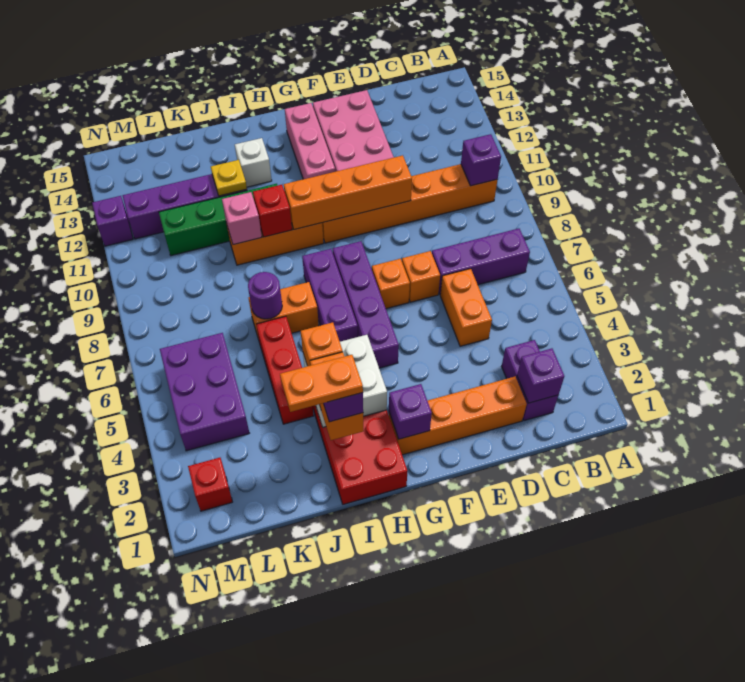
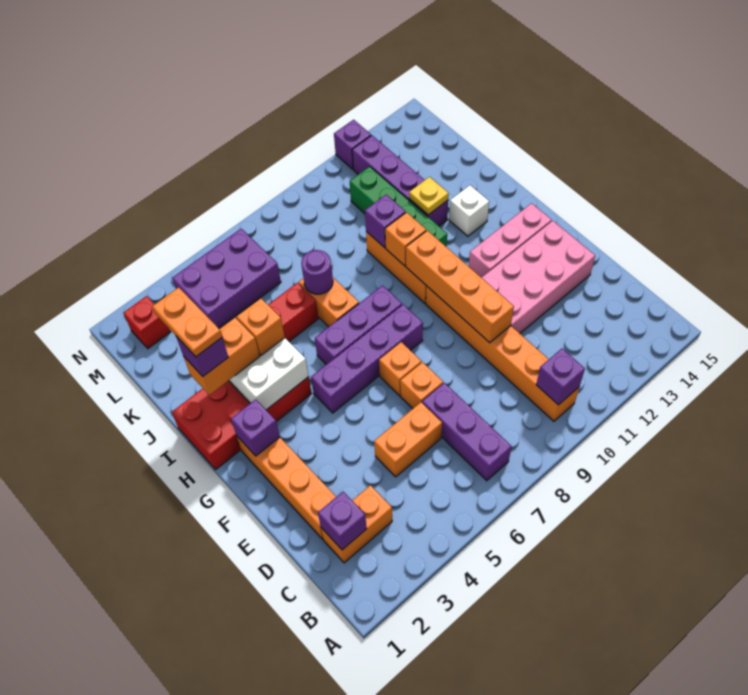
purple brick C2:C3 level 1 -> orange brick C2:C3 level 1
red brick I10 level 2 -> orange brick I10 level 2
pink brick J10 level 2 -> purple brick J10 level 2

